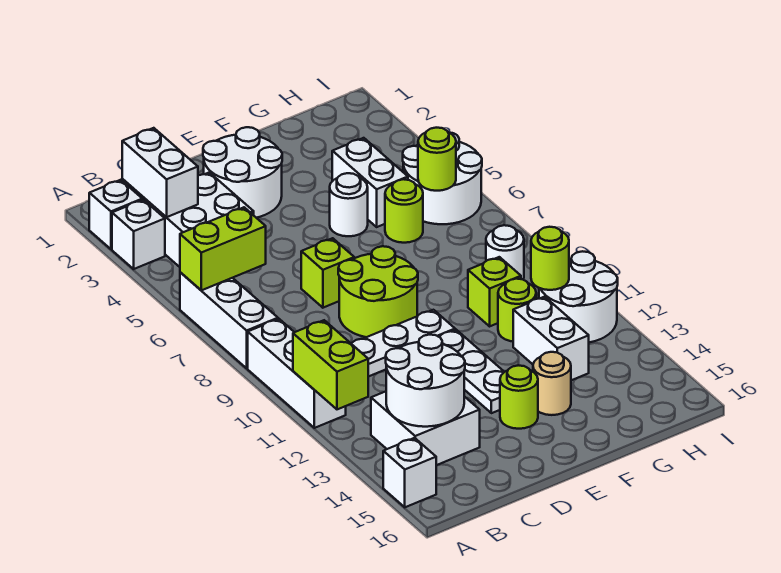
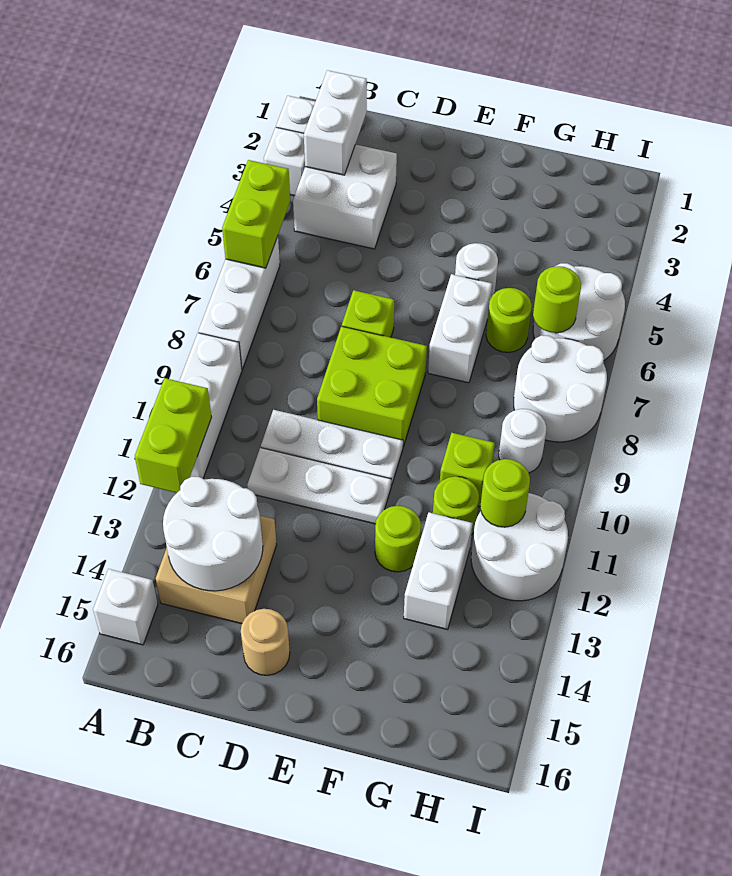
lime brick A6:B6 level 2 -> lime brick A5:A6 level 2
white brick B13:C14 level 1 -> tan brick B13:C14 level 1
white round brick D2:E3 level 1 -> white round brick H7:I8 level 1
lime round brick D8:E9 level 1 -> lime brick D8:E9 level 1
white plate E11:E13 level 1 -> white plate C11:E11 level 1
lime round brick E14 level 1 -> lime round brick F12 level 1
tan round brick F14 level 1 -> tan round brick D15 level 1
white brick G4:G5 level 1 -> white brick F6:F7 level 1

